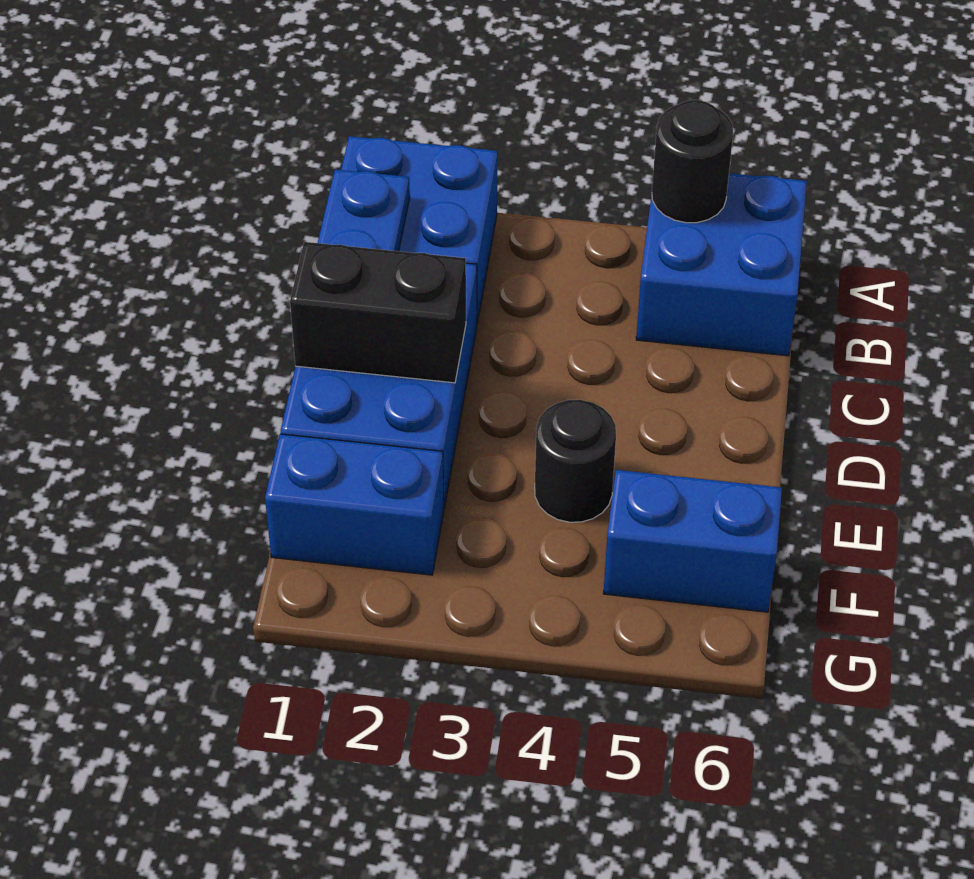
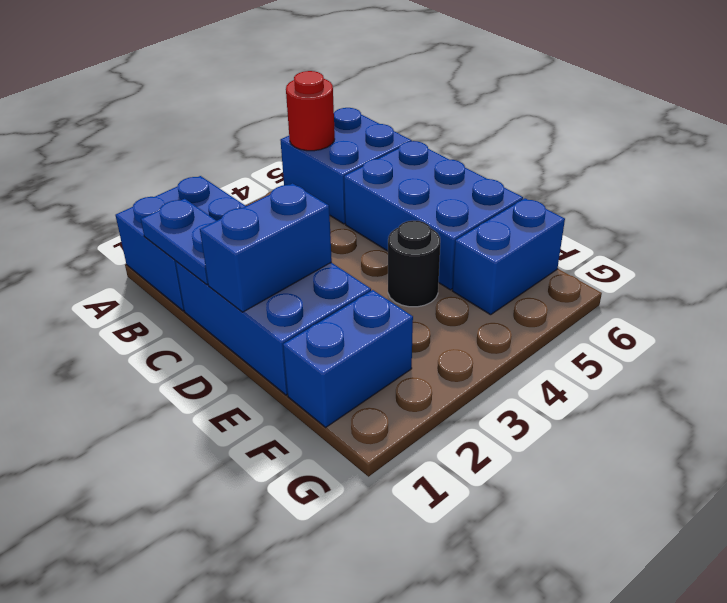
black round brick A5 level 2 -> red round brick A5 level 2
none -> blue brick C5:E6 level 1
black brick D1:D2 level 2 -> blue brick D1:D2 level 2

